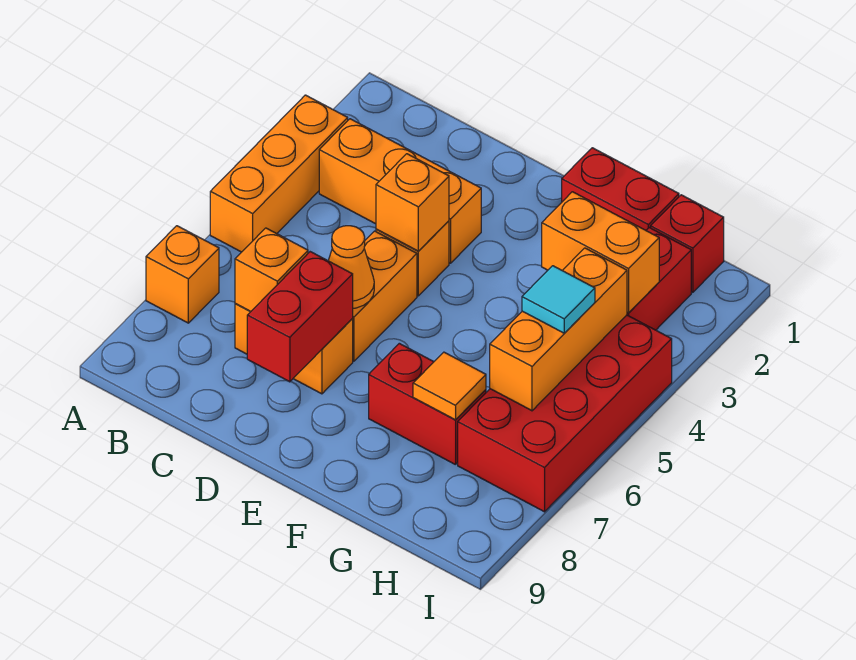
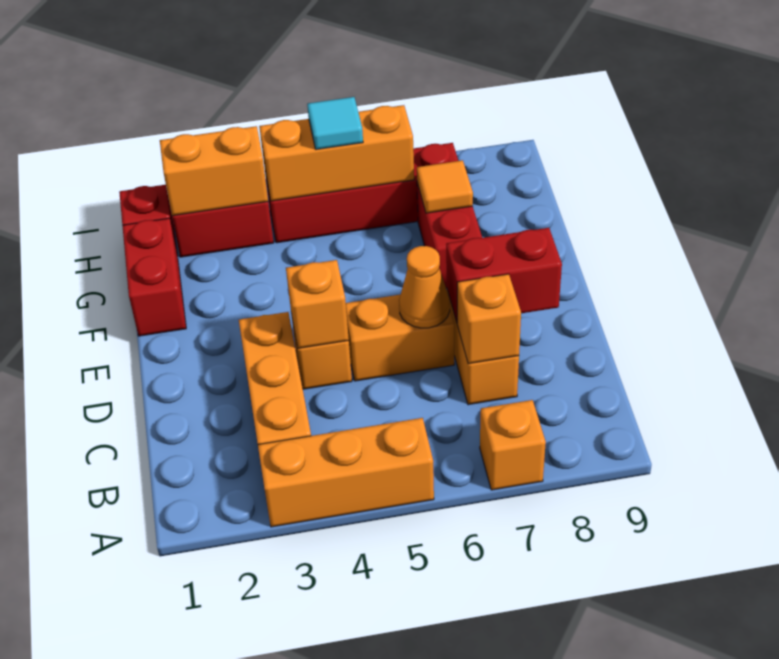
orange brick G3:H3 level 2 -> orange brick H2:H3 level 2
red brick H4:I7 level 1 -> red brick H4:H7 level 1

